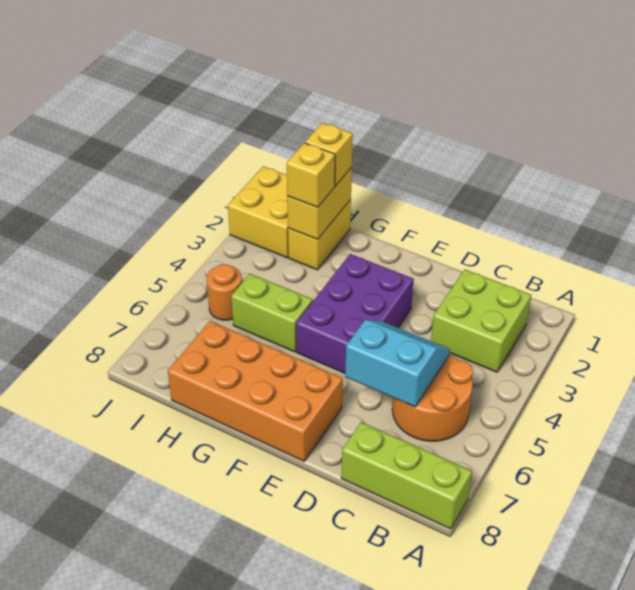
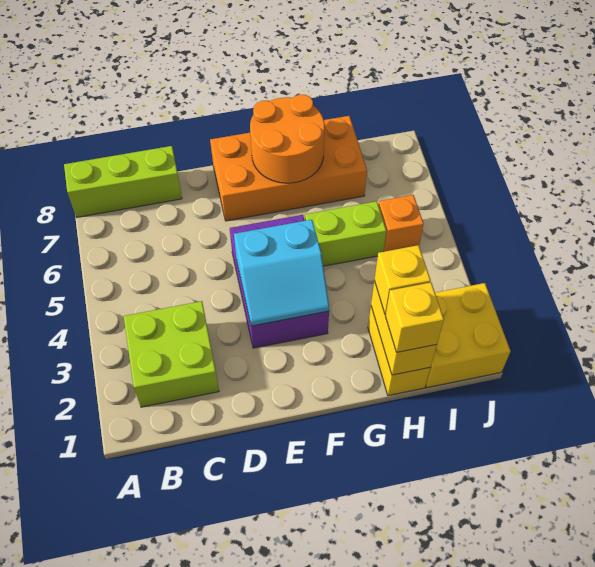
orange round brick B5:C6 level 1 -> orange round brick F7:G8 level 2
cyan slope C5:D6 level 2 top 6 -> cyan slope E3:F4 level 2 top 4
orange round brick I5 level 1 -> orange brick I5 level 1

